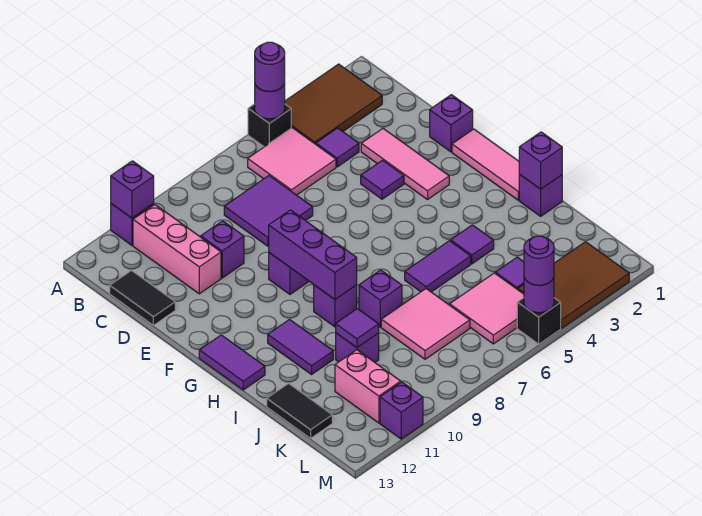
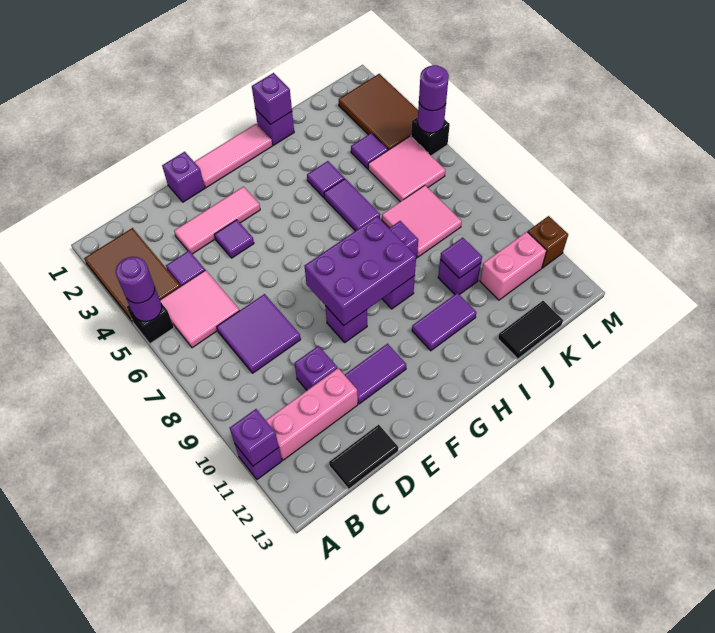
purple brick F9:H9 level 2 -> purple brick F8:H9 level 2
purple tile G13:H13 level 1 -> purple tile E11:F11 level 1
purple brick M11 level 1 -> brown brick M11 level 1

